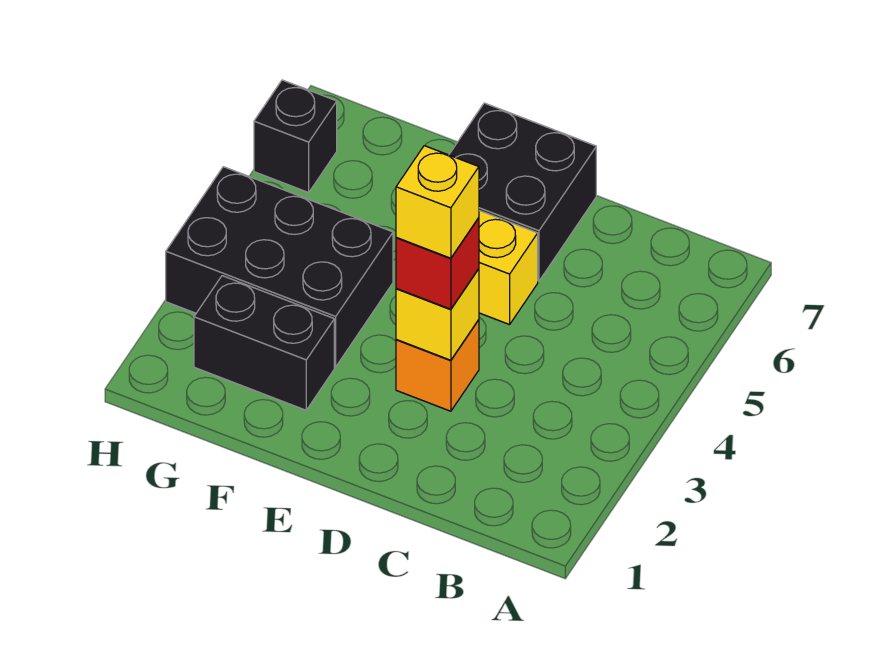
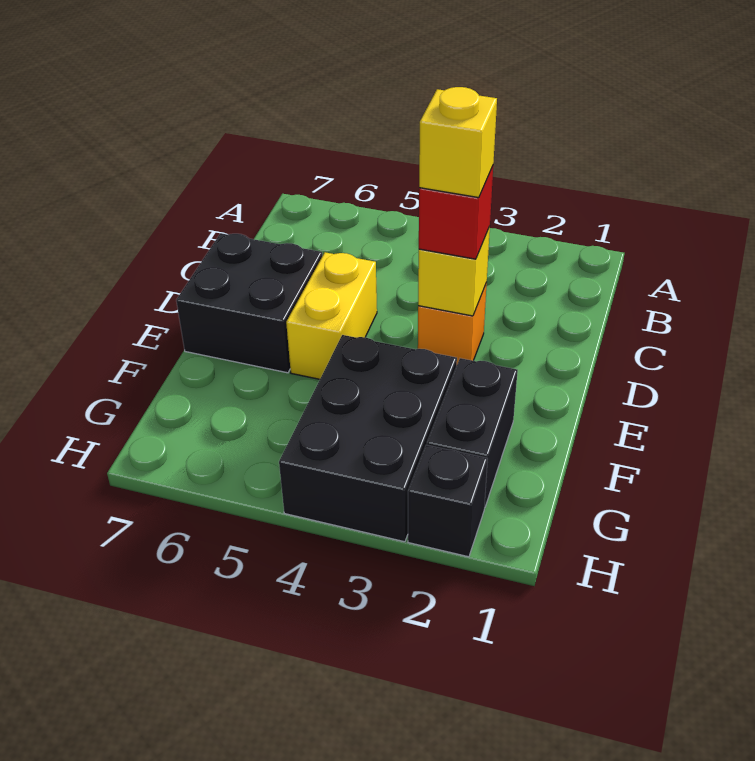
black brick H6 level 1 -> black brick H2 level 1

